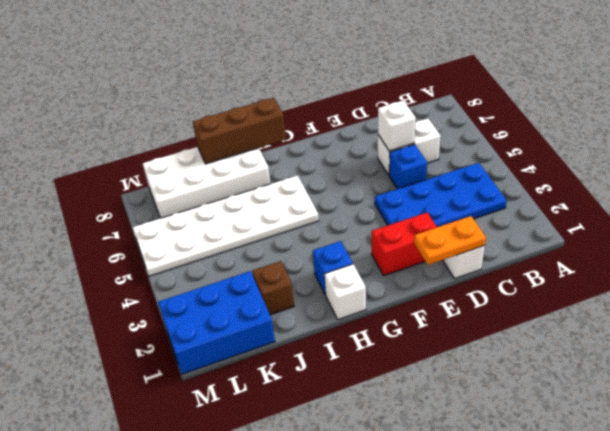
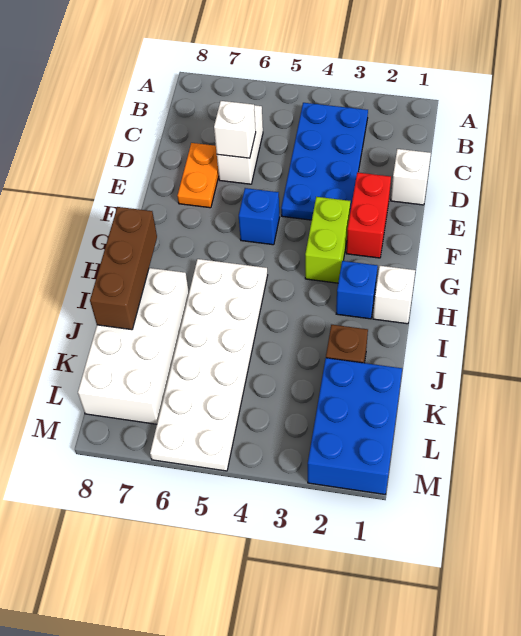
orange plate D1:E1 level 2 -> orange plate D7:E7 level 1
blue brick D5 level 1 -> blue brick F5 level 1
none -> lime brick F3:G3 level 1

